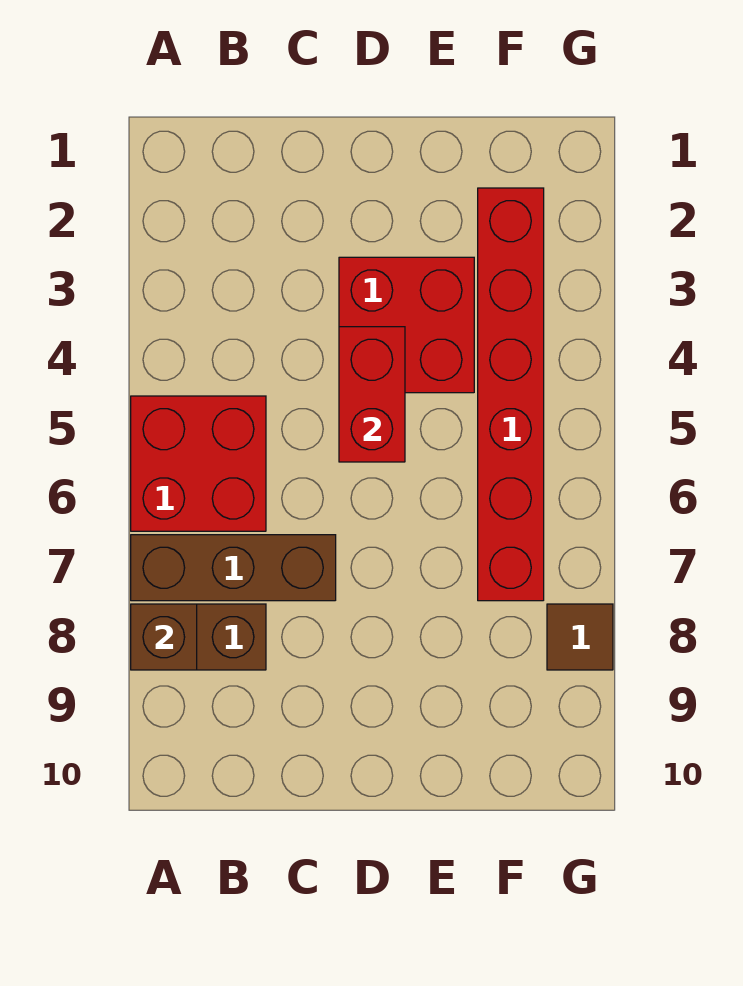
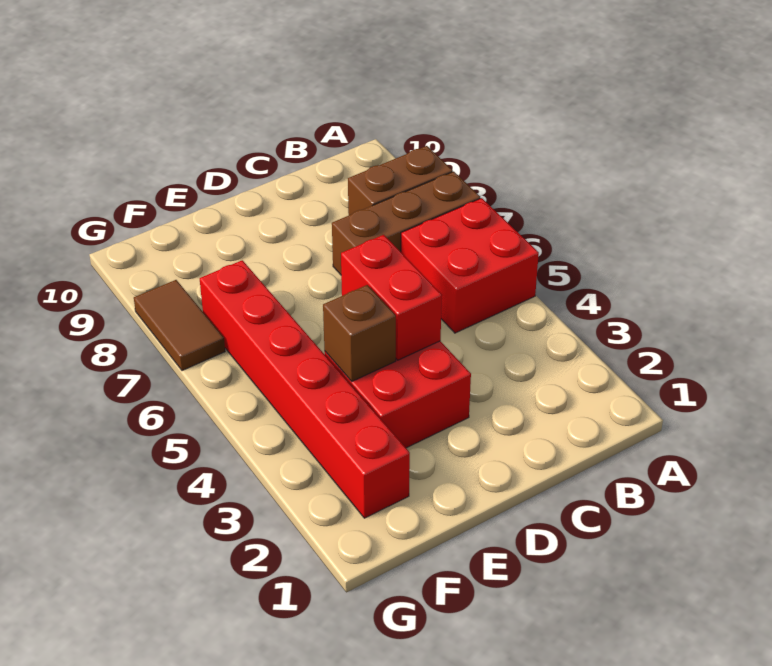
brown brick A8 level 2 -> brown brick E4 level 2
brown tile G8 level 1 -> brown tile G7:G8 level 1

